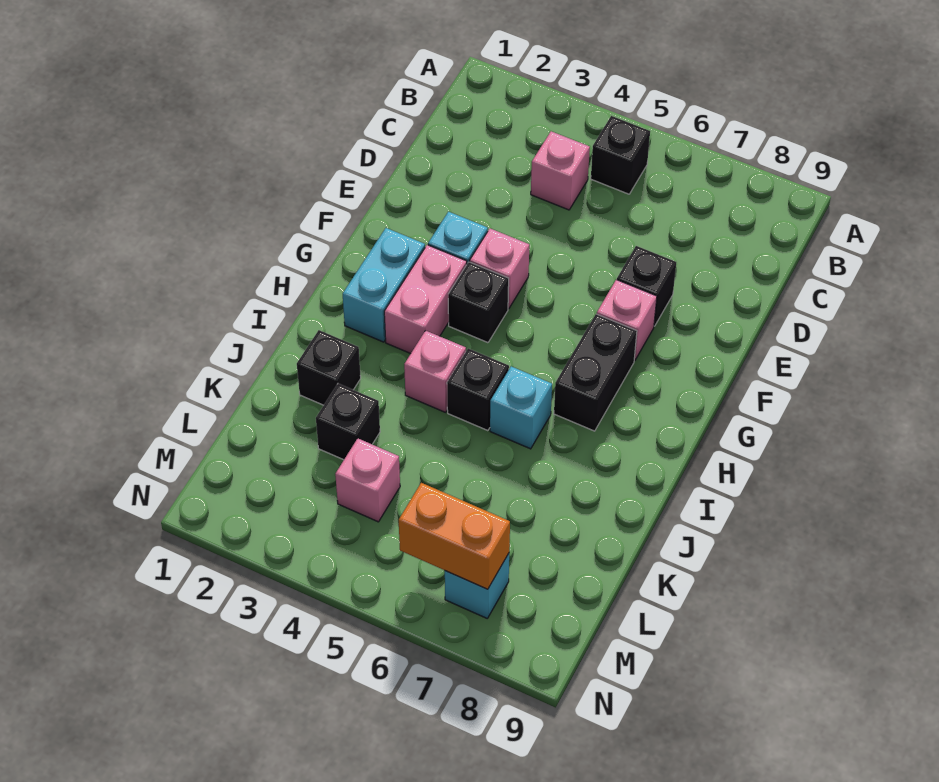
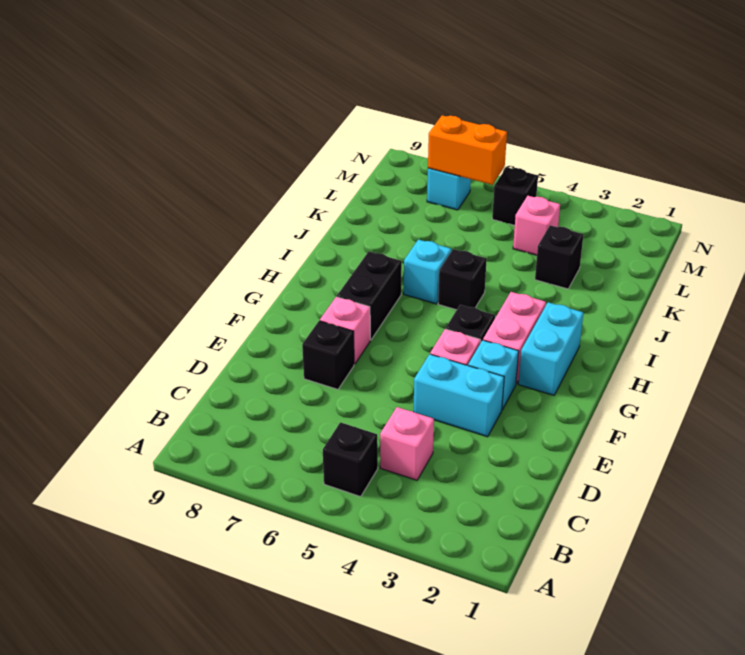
none -> cyan brick E3:E4 level 1
pink brick I4 level 1 -> none
black brick J2 level 1 -> black brick M5 level 1

